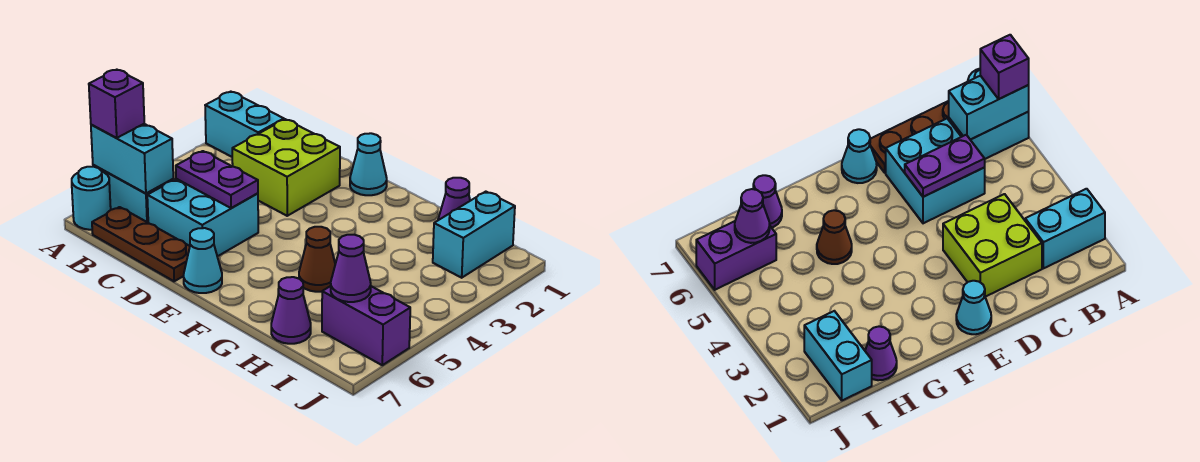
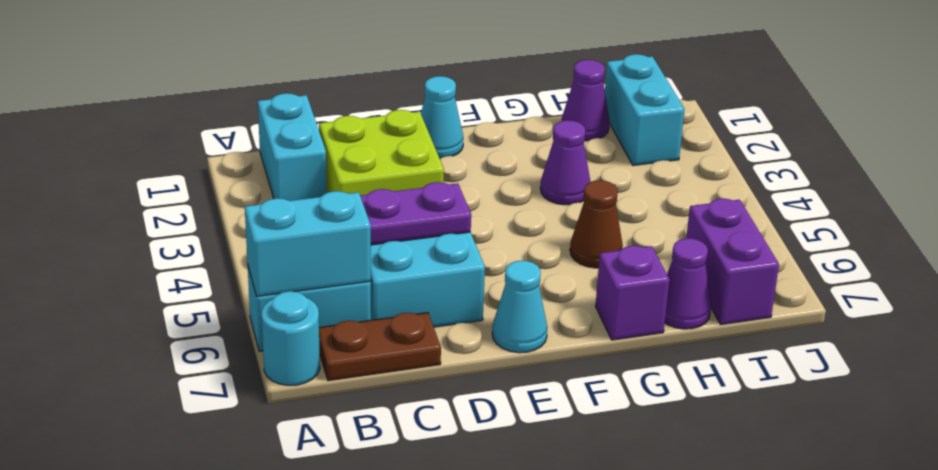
cyan brick A2:B2 level 1 -> cyan brick B1:B2 level 1
purple brick A6 level 3 -> purple brick G7 level 1
brown plate B7:D7 level 1 -> brown plate B7:C7 level 1
purple brick I6:J6 level 1 -> purple brick I6:I7 level 1
purple cone I6 level 2 -> purple cone G3 level 1

